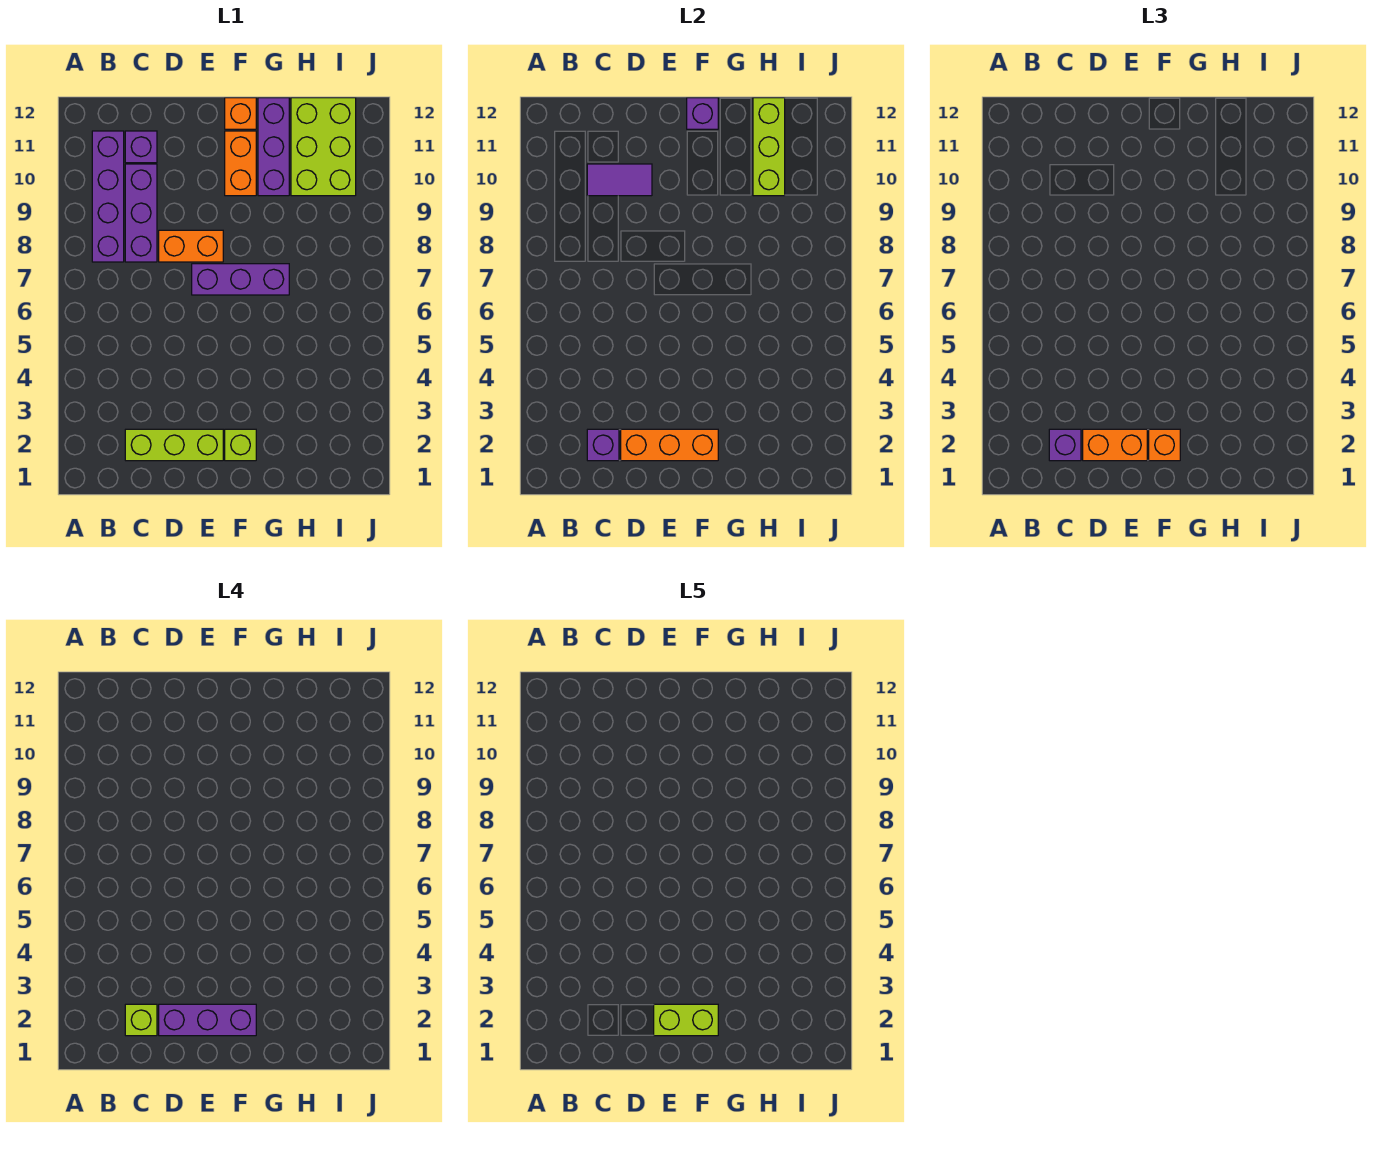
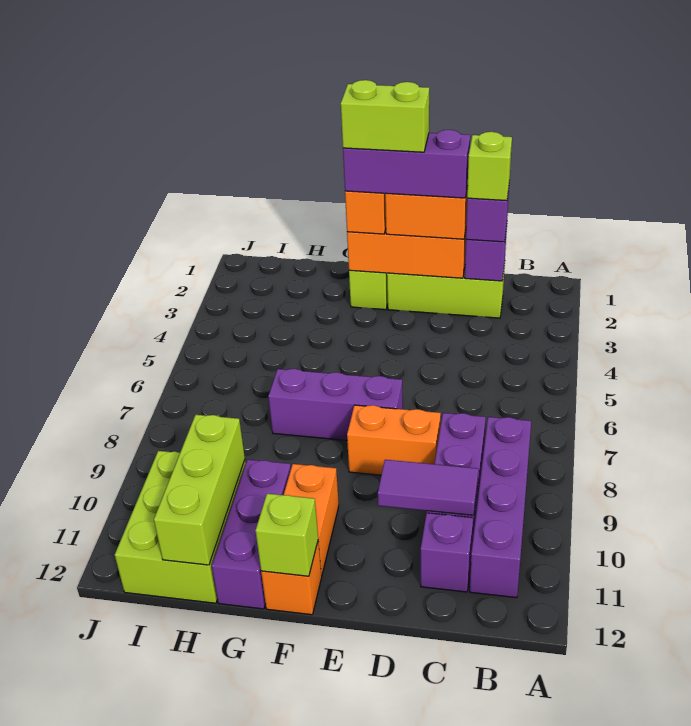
purple brick F12 level 2 -> lime brick F12 level 2

